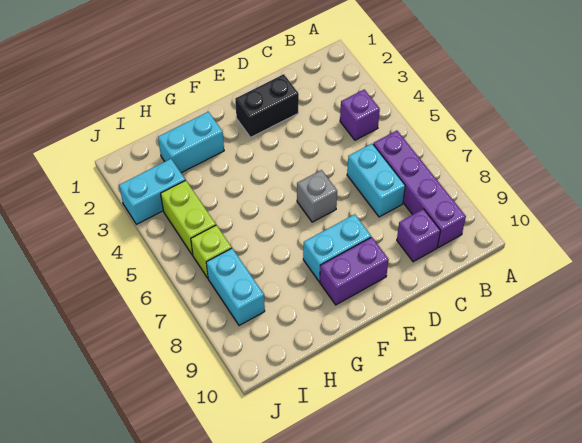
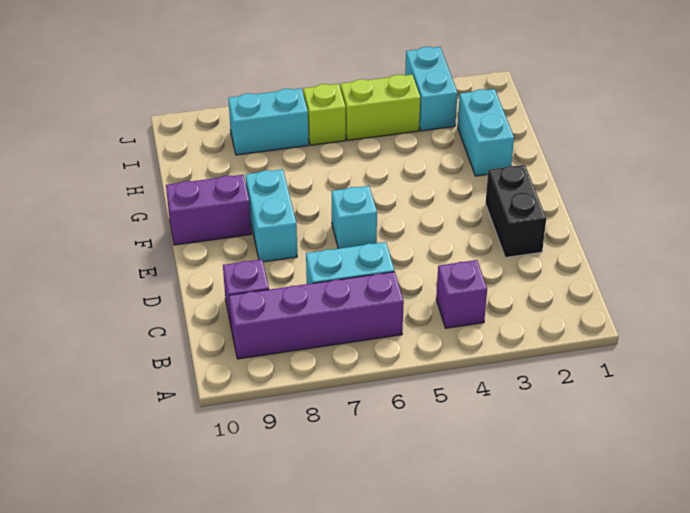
grey brick E6 level 1 -> cyan brick E6 level 1
purple brick E9:F9 level 1 -> purple brick F9:F10 level 1

